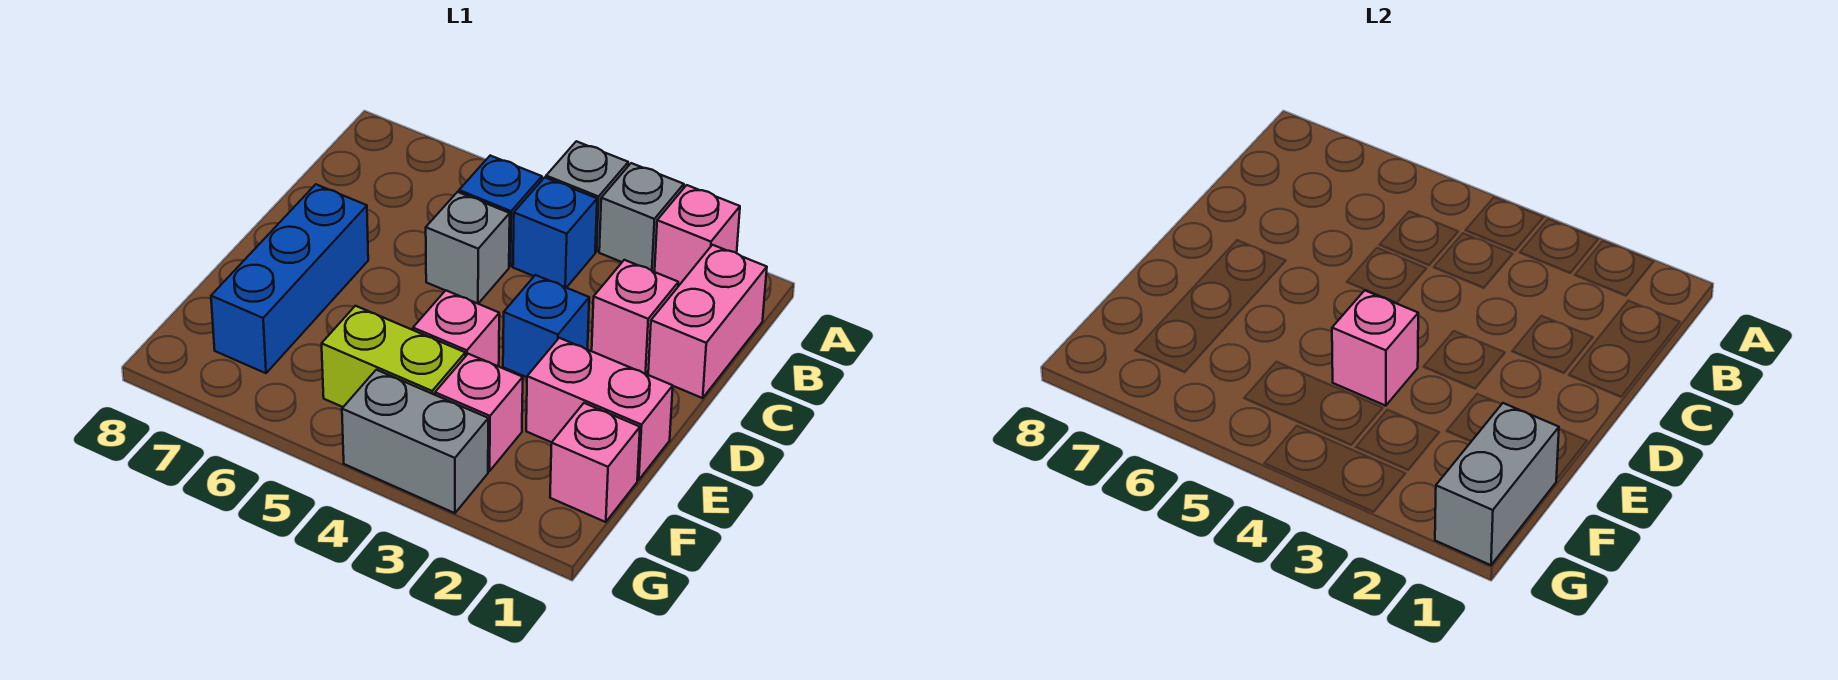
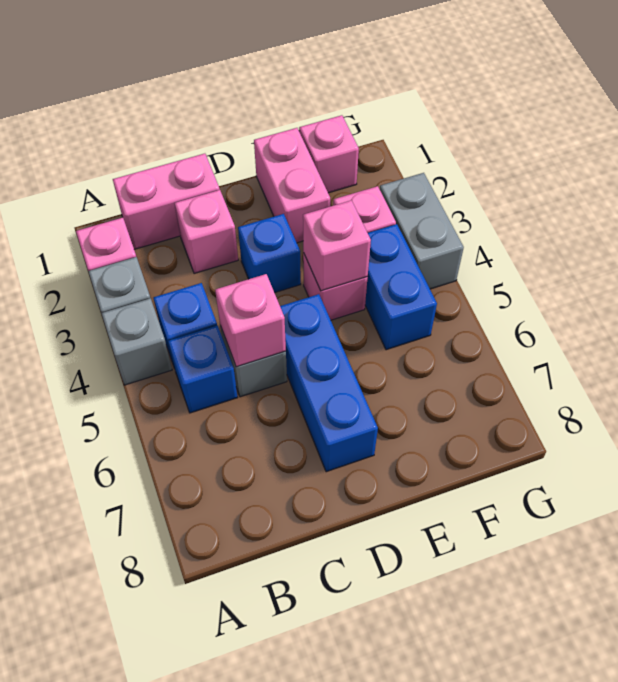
none -> pink brick C5 level 2
blue brick D7:F7 level 1 -> blue brick D5:D7 level 1
grey brick F1:G1 level 2 -> none
lime brick F4:F5 level 1 -> blue brick F4:F5 level 1

